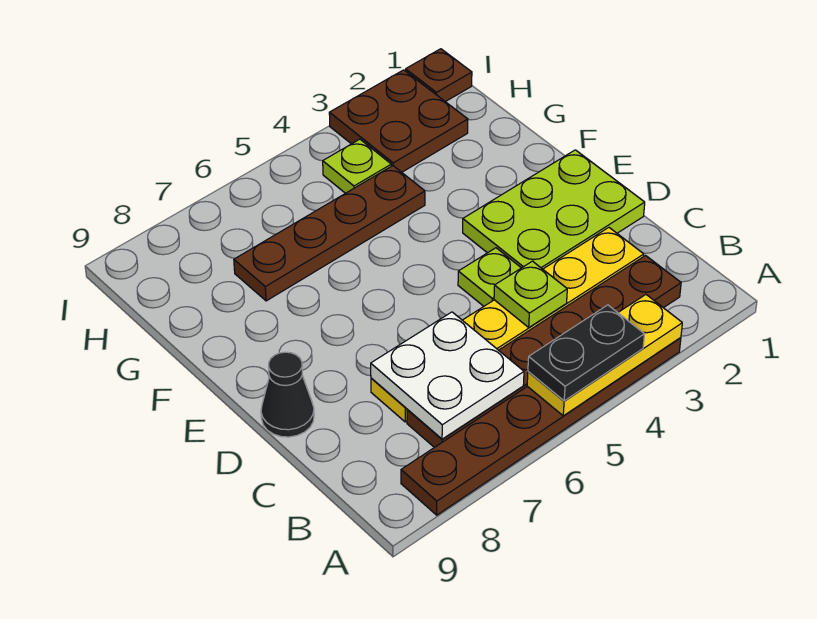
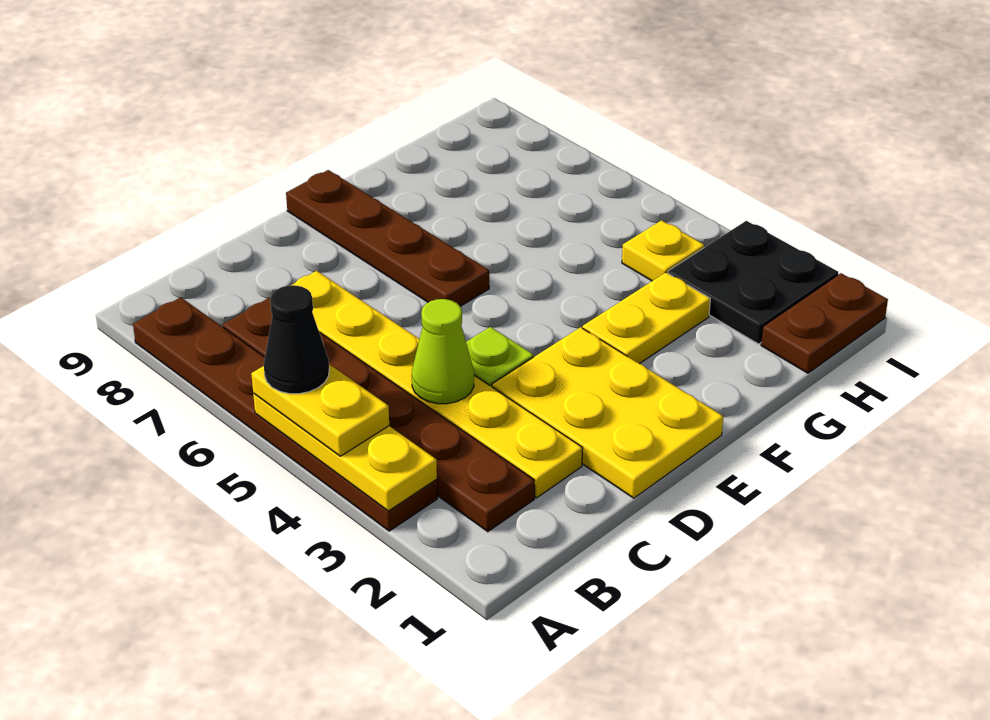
black plate A4:A5 level 3 -> yellow plate A4:A5 level 3
white plate B6:C7 level 2 -> none
lime plate C4 level 2 -> lime cone C4 level 2
lime plate D1:E3 level 1 -> yellow plate D1:E3 level 1
black cone D9 level 1 -> black cone A5 level 4
none -> yellow plate F3:G3 level 1
brown plate G4:G7 level 1 -> brown plate E6:E9 level 1
brown plate H2:I3 level 1 -> black plate H2:I3 level 1
lime plate H4 level 1 -> yellow plate H4 level 1
brown plate I1 level 1 -> brown plate H1:I1 level 1

